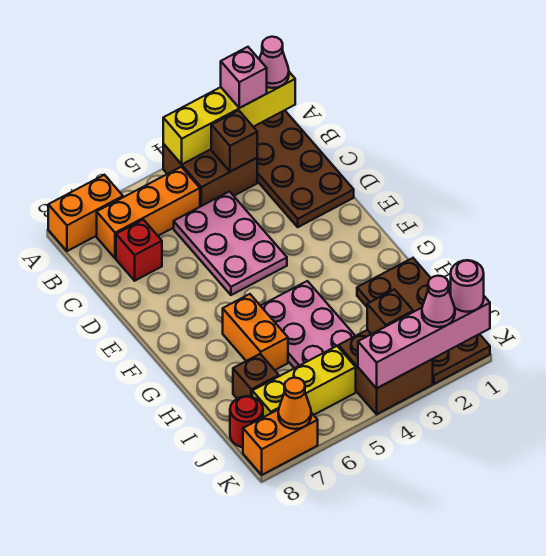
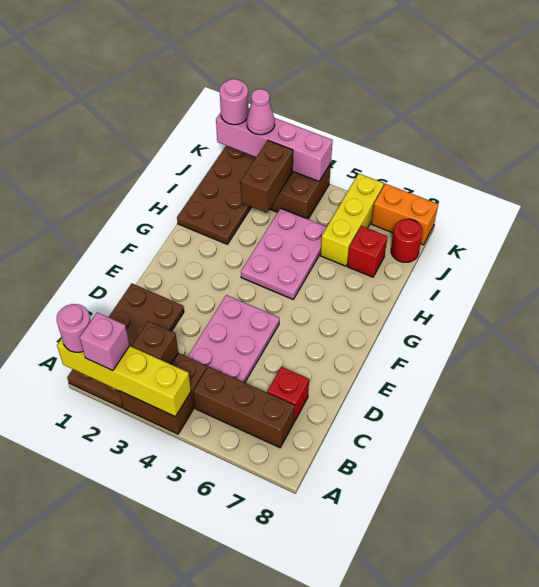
pink cone A1 level 3 -> pink round brick A1 level 3
orange brick A7:A8 level 1 -> none
orange brick B5:B7 level 1 -> brown brick B5:B7 level 1
orange brick G6:H6 level 1 -> none
brown brick I7 level 1 -> red brick I7 level 1
brown brick J3 level 2 -> brown brick I3:J3 level 2
yellow brick J5:J7 level 1 -> yellow brick I6:K6 level 1
orange cone K7 level 2 -> none

